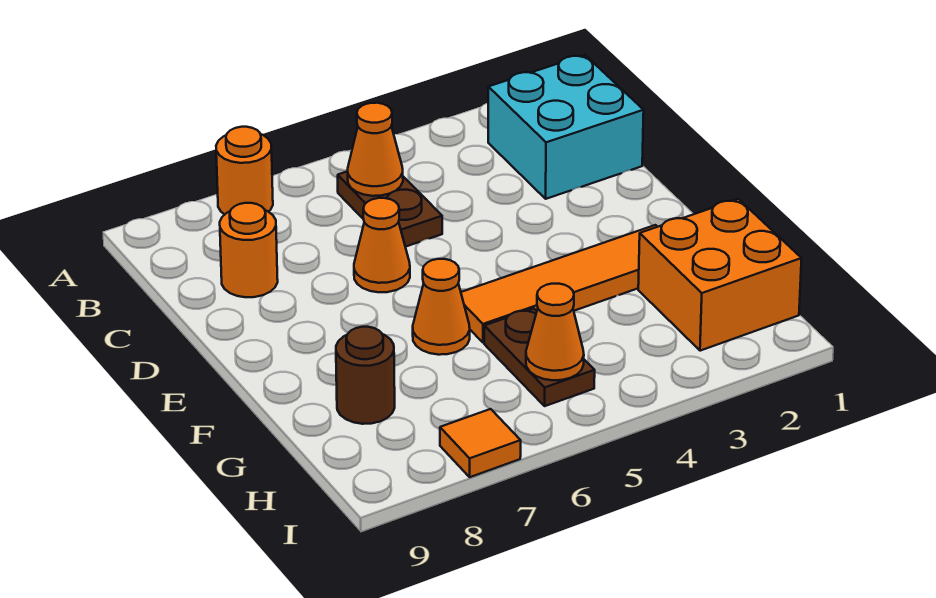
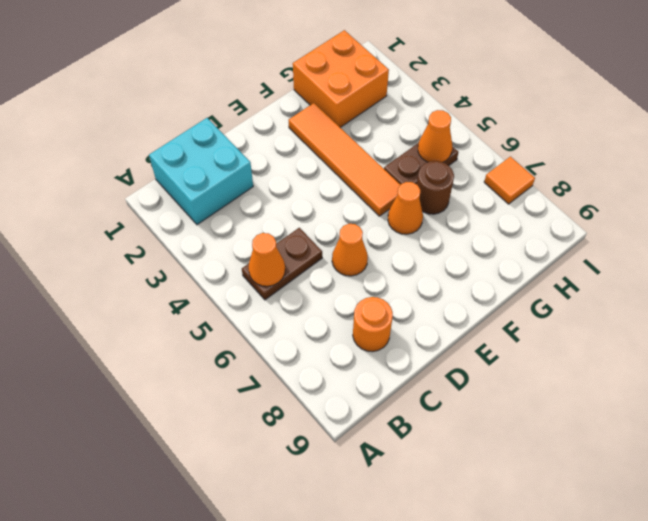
orange round brick A7 level 1 -> none
brown round brick G8 level 1 -> brown round brick G6 level 1

